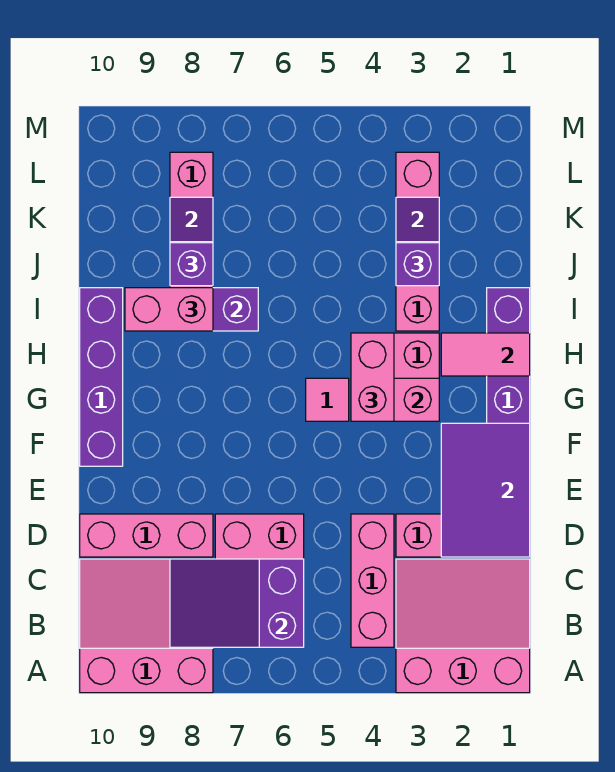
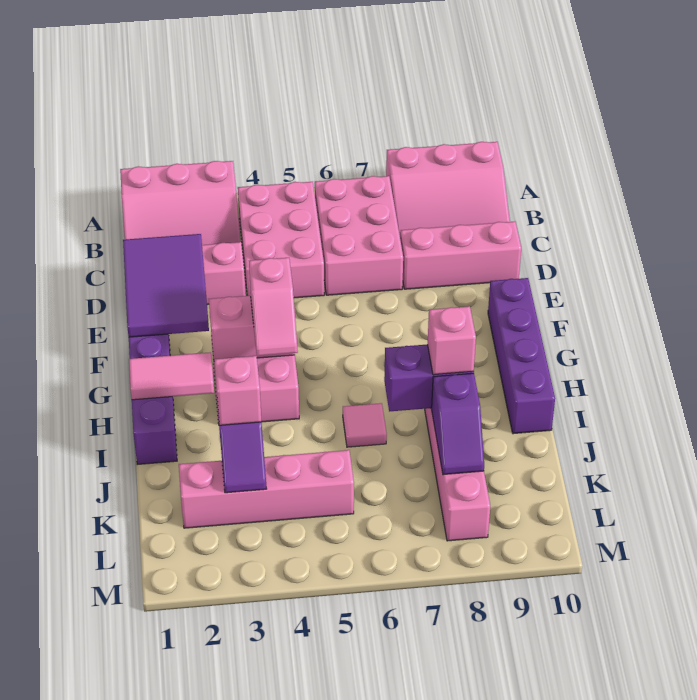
pink brick B4:D4 level 1 -> pink brick B4:D5 level 1
purple slope B6:C8 level 2 top 6 -> none
pink brick G4:H4 level 3 -> pink slope G4:H4 level 3 top G
pink tile G5 level 1 -> pink tile I6 level 1
pink brick I3:L3 level 1 -> pink brick K2:K5 level 1
pink brick I8:I9 level 3 -> pink brick I8 level 3
purple brick J3 level 3 -> pink brick J3 level 3
purple brick J8 level 3 -> none

